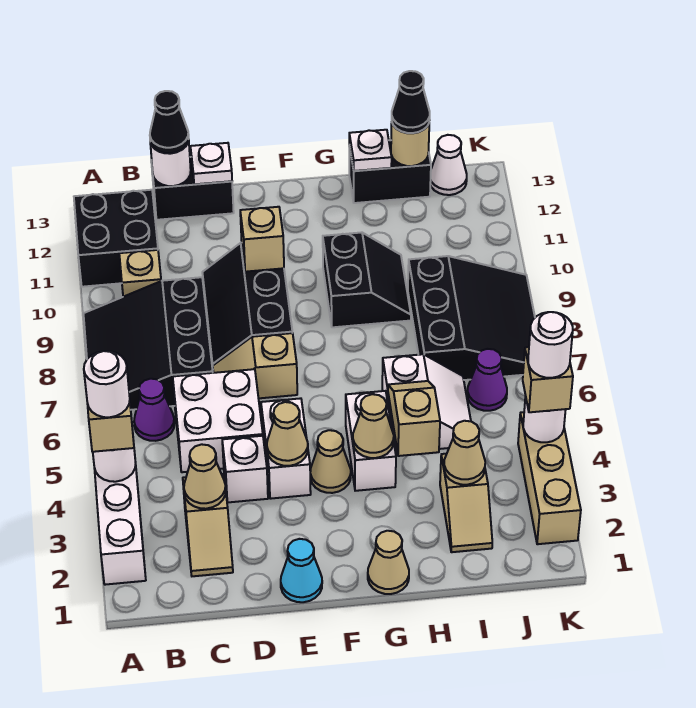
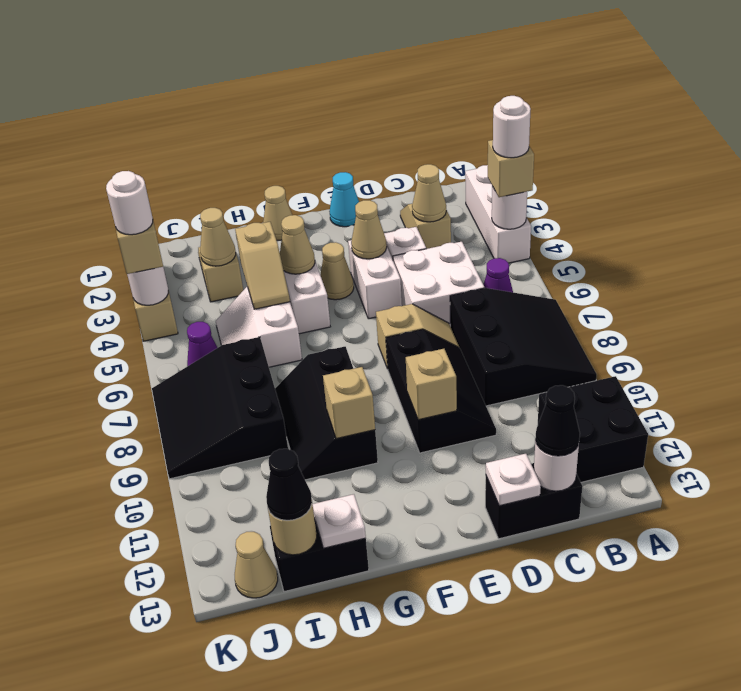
tan brick B10 level 1 -> tan brick G10 level 2
black slope G9:H10 level 1 top G -> black slope G8:H10 level 1 top G
white cone J13 level 1 -> tan cone J13 level 1

